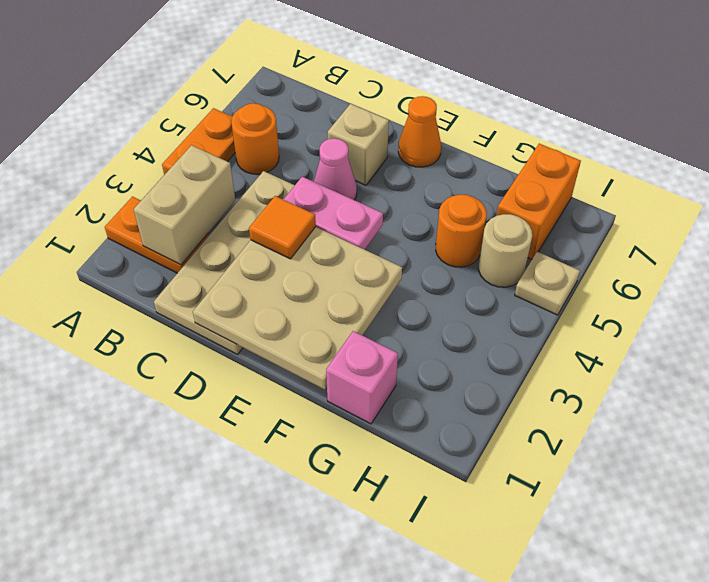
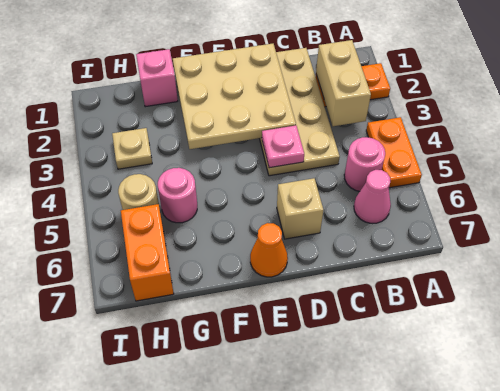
orange round brick B5 level 1 -> pink round brick B5 level 1
orange tile D3 level 3 -> none
pink plate D4:E4 level 2 -> pink plate D4 level 2
pink cone D5 level 1 -> pink cone B6 level 1
orange round brick G5 level 1 -> pink round brick G5 level 1
tan plate I5 level 1 -> tan plate H3 level 1

